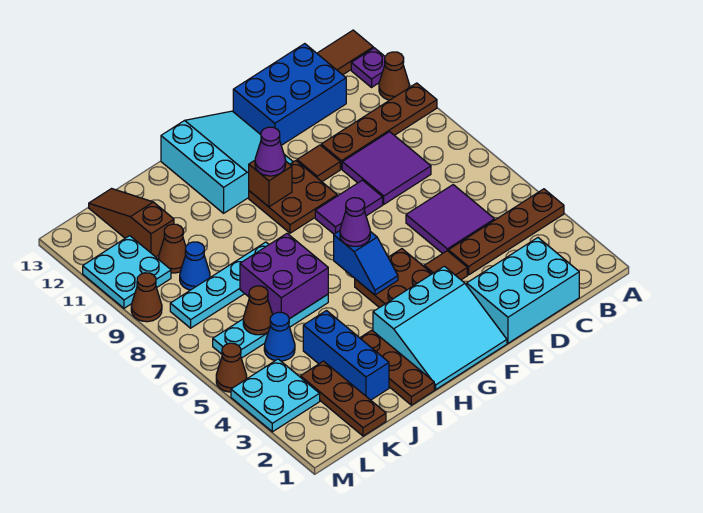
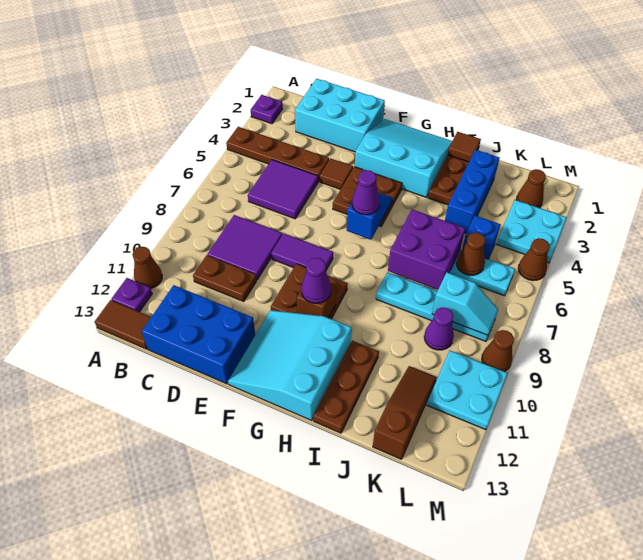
none -> purple plate A2 level 1
brown plate A10:D10 level 1 -> brown plate C10:D10 level 1
brown tile E10 level 1 -> brown tile I1 level 2
brown plate K1:K3 level 1 -> brown plate I11:I13 level 1
blue cone K5 level 1 -> blue brick K5 level 1
none -> cyan slope K8:L8 level 2 top K
blue cone K9 level 1 -> purple cone K9 level 1
brown cone K10 level 1 -> brown cone L2 level 1
brown slope K11:K13 level 1 top 11 -> brown slope K11:K13 level 1 top 13

